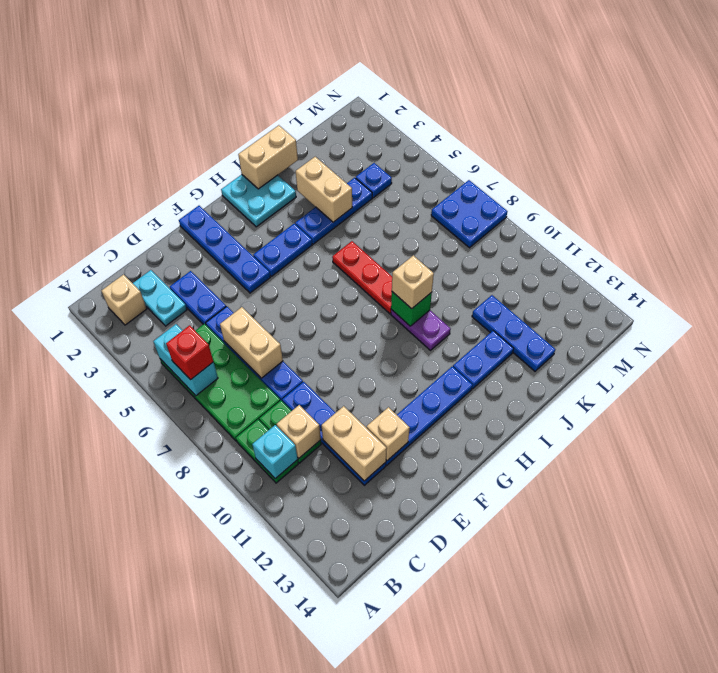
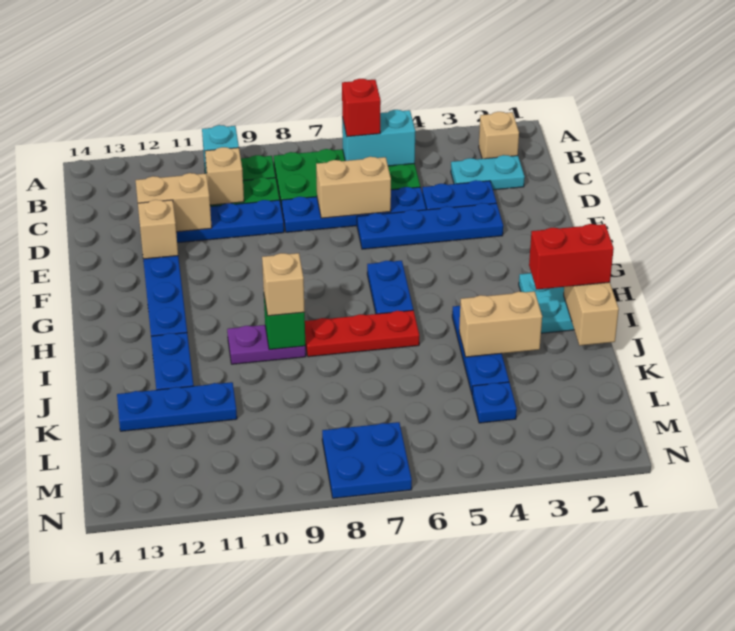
blue plate F1:F4 level 1 -> blue plate E3:E6 level 1
blue plate G4:H4 level 1 -> blue plate G6:H6 level 1
none -> red brick I1:I2 level 3

